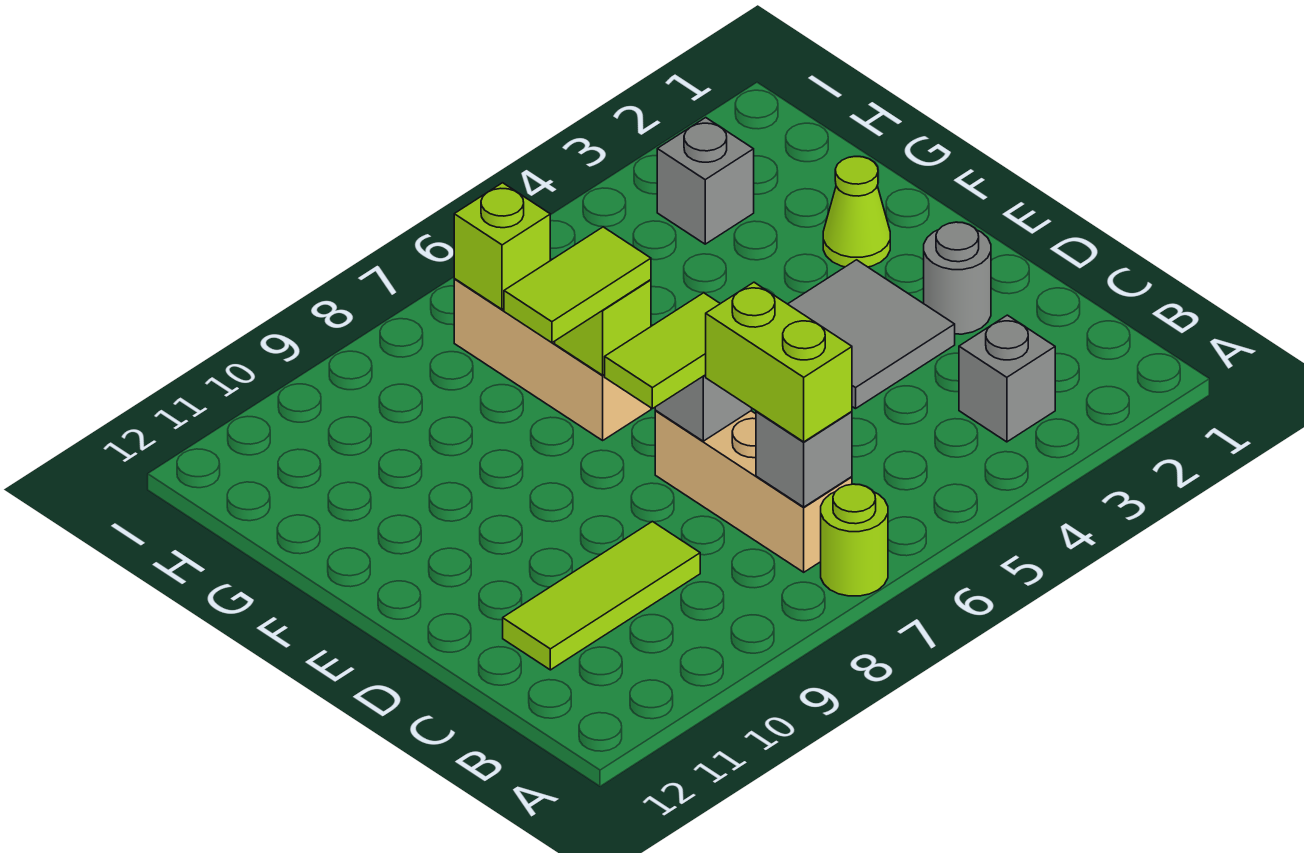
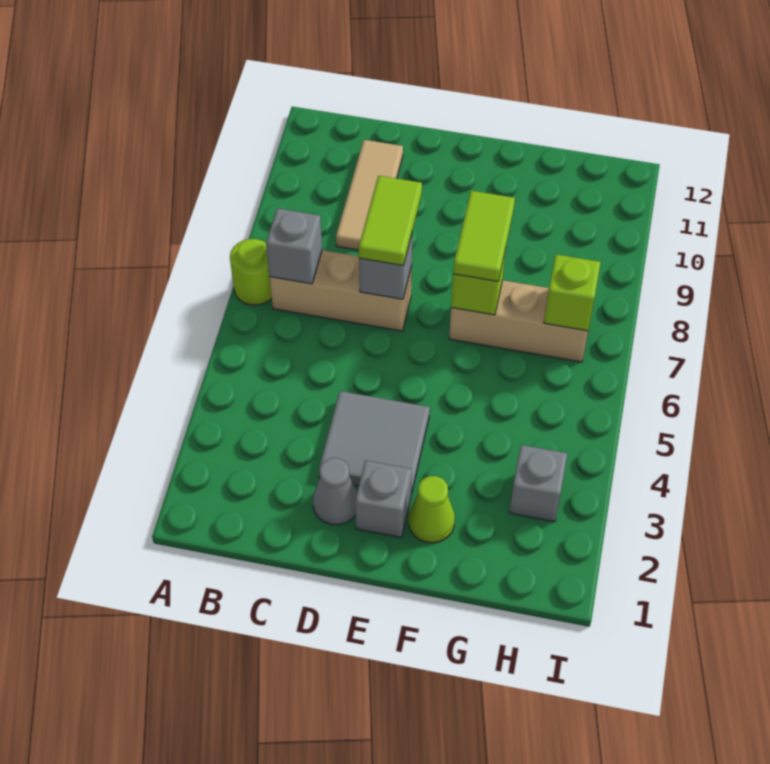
grey brick B3 level 1 -> grey brick E2 level 1
lime brick B7:C7 level 3 -> none
lime tile C9:C11 level 1 -> tan tile C9:C11 level 1
grey round brick D2 level 1 -> grey cone D2 level 1

